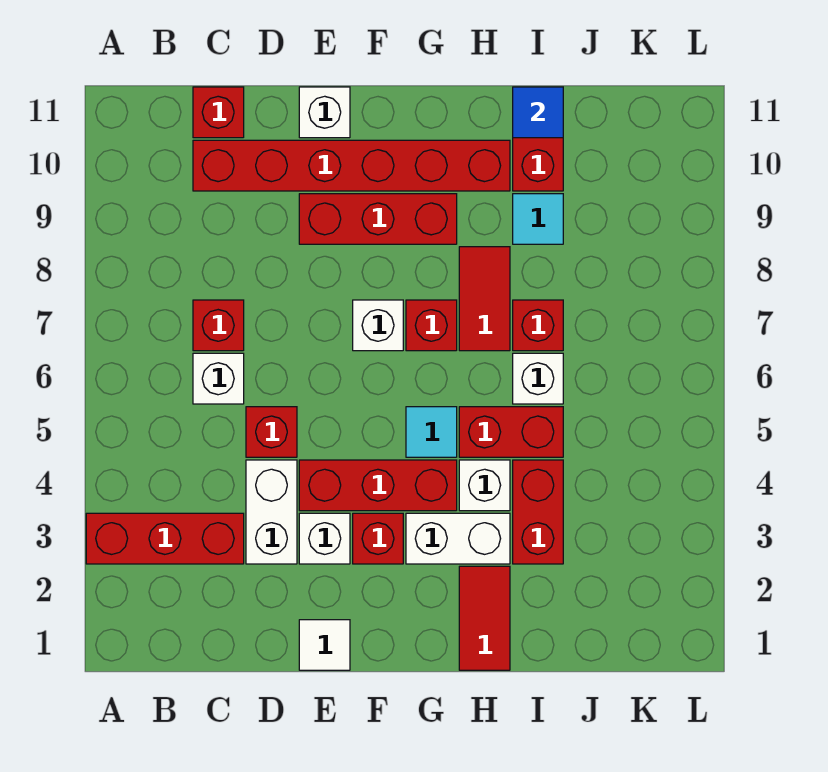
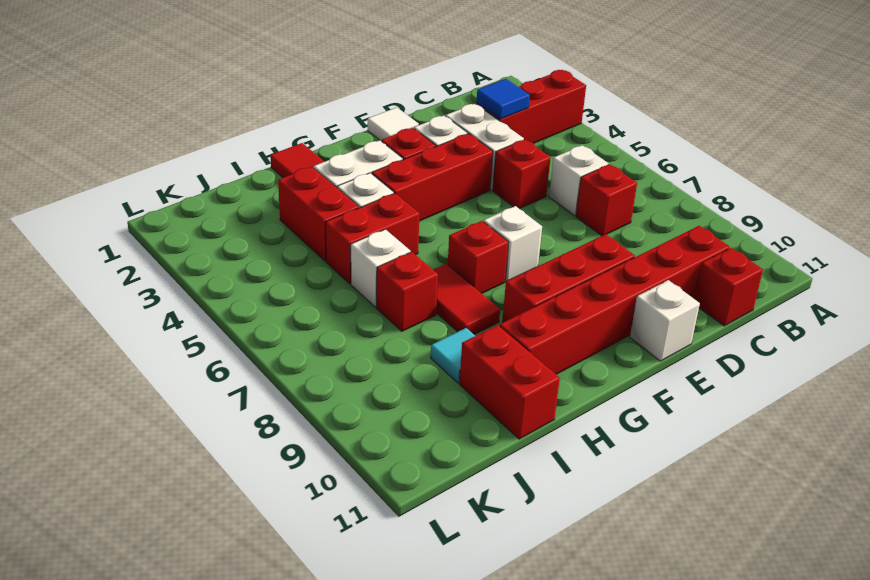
cyan tile G5 level 1 -> none
blue tile I11 level 2 -> blue tile C3 level 2

